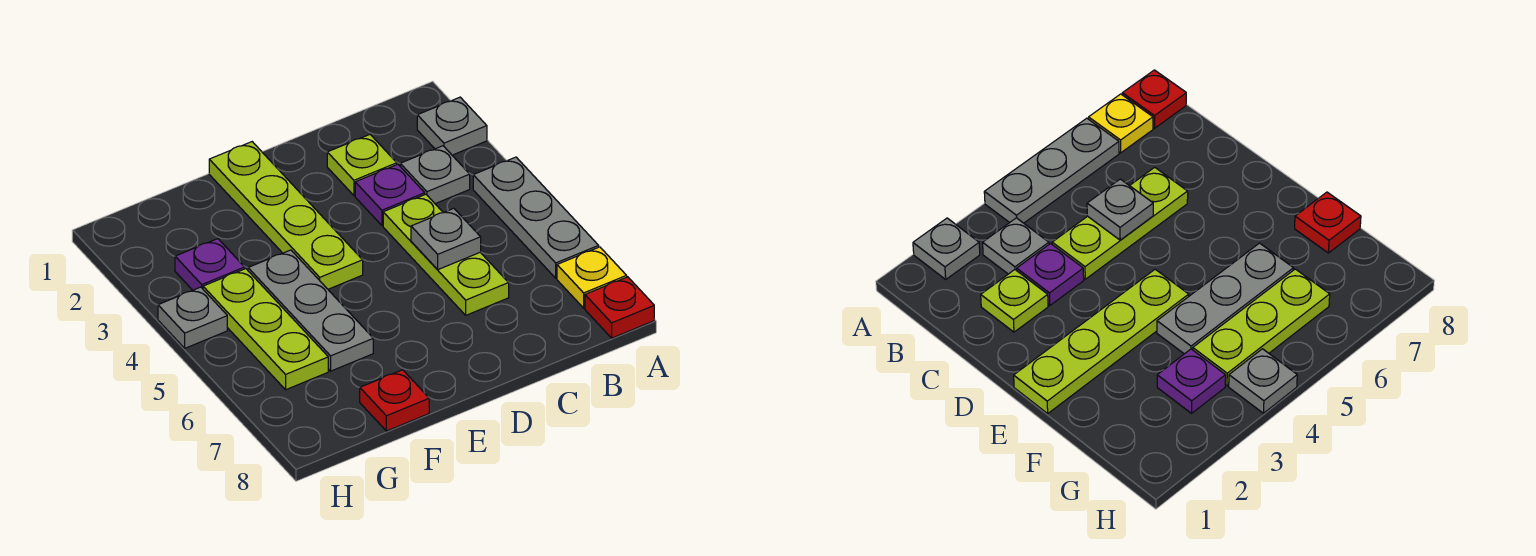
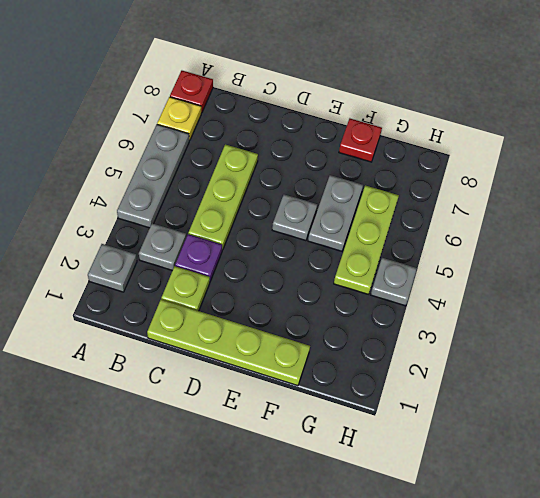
grey plate C5 level 2 -> grey plate E5 level 1
lime plate E1:E4 level 1 -> lime plate C1:F1 level 1
grey plate F4:F6 level 1 -> grey plate F5:F6 level 1
purple plate G3 level 1 -> none

